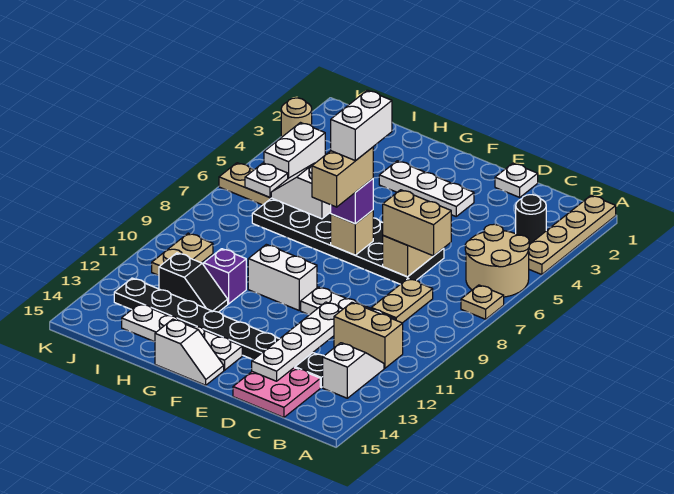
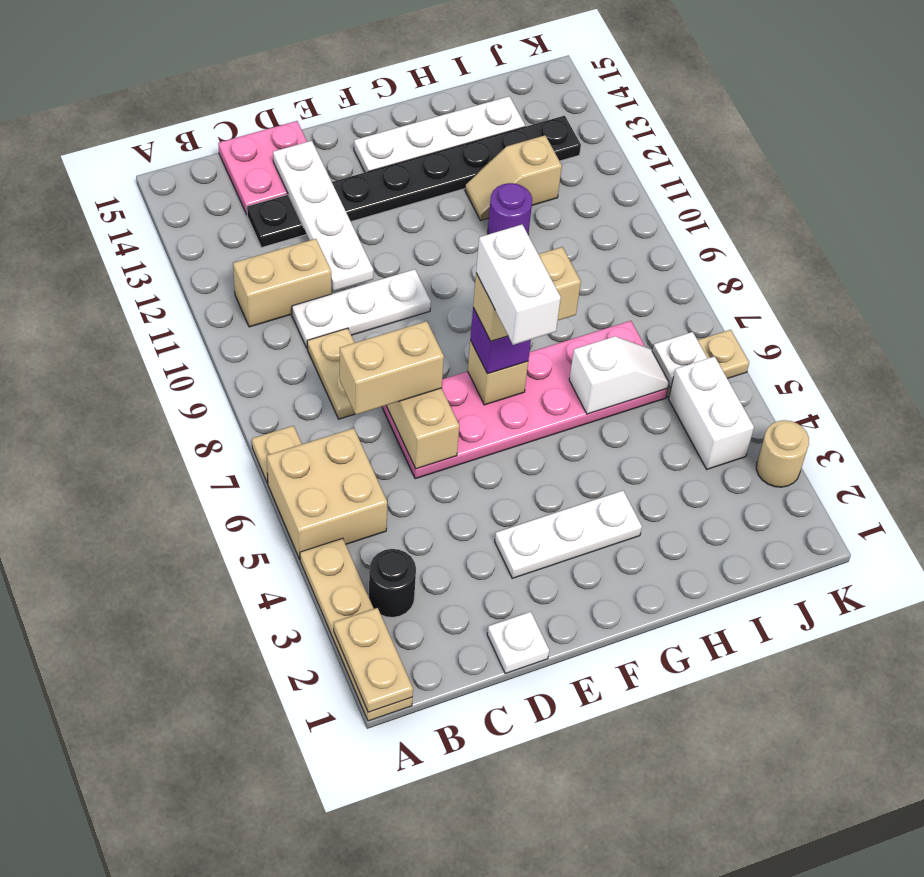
tan round brick A5:B6 level 1 -> tan brick A5:B6 level 1
white slope B12:B13 level 1 top 13 -> none
black plate D6:I7 level 1 -> pink plate D6:I7 level 1
tan brick F7:F8 level 4 -> tan brick F7:G7 level 4
white brick F10:G10 level 1 -> none
white slope F15:G15 level 1 top G -> none
purple brick H11 level 1 -> purple round brick H11 level 1
black slope H12:I12 level 1 top I -> tan slope H12:I12 level 1 top I
tan plate J10:J11 level 1 -> tan plate A1:A2 level 2

